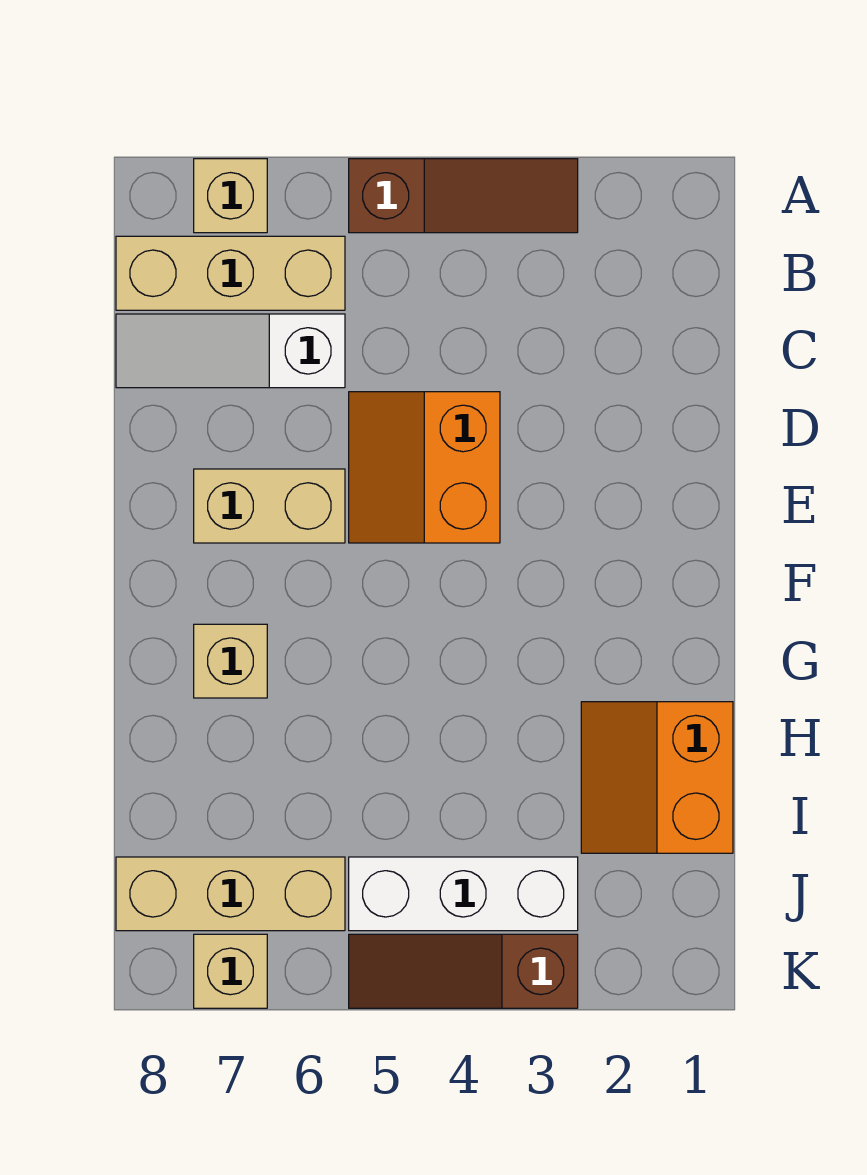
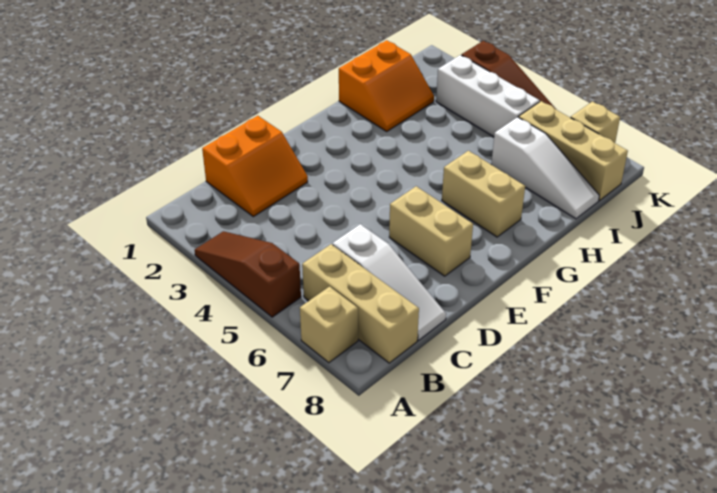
orange slope D4:E5 level 1 top 4 -> orange slope C1:D2 level 1 top 1
tan brick G7 level 1 -> tan brick G6:G7 level 1
none -> white slope I6:I8 level 1 top 6

